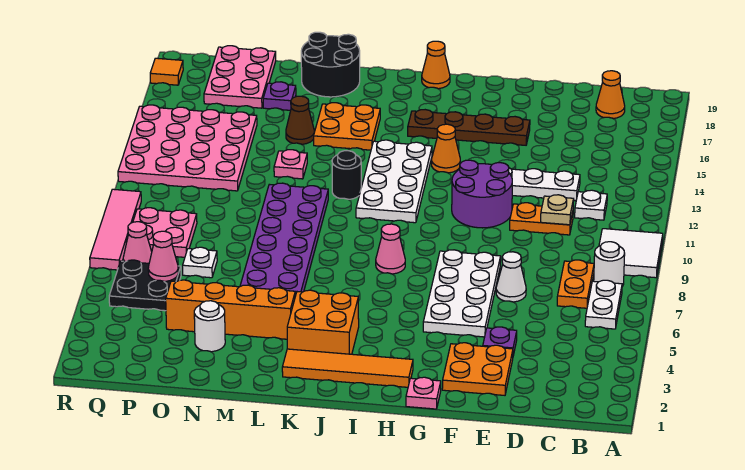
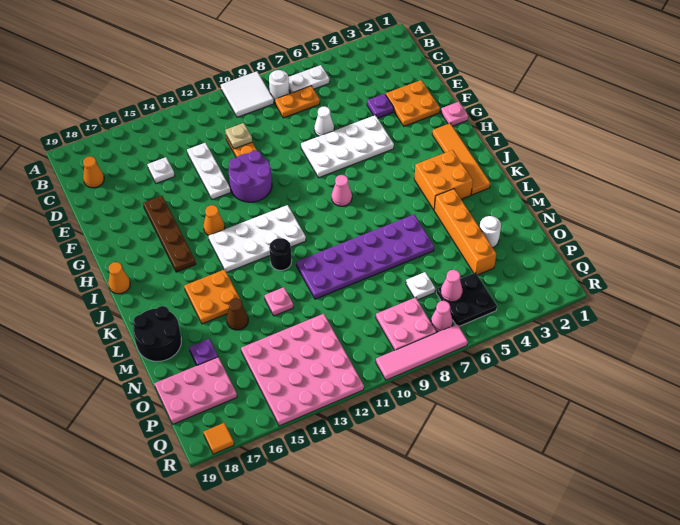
white plate C12 level 1 -> white plate D15 level 1

